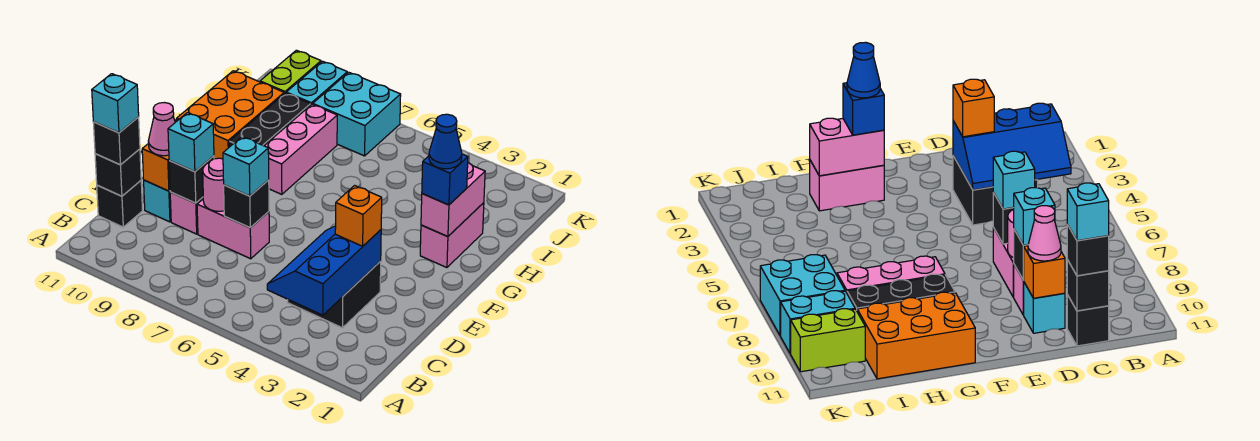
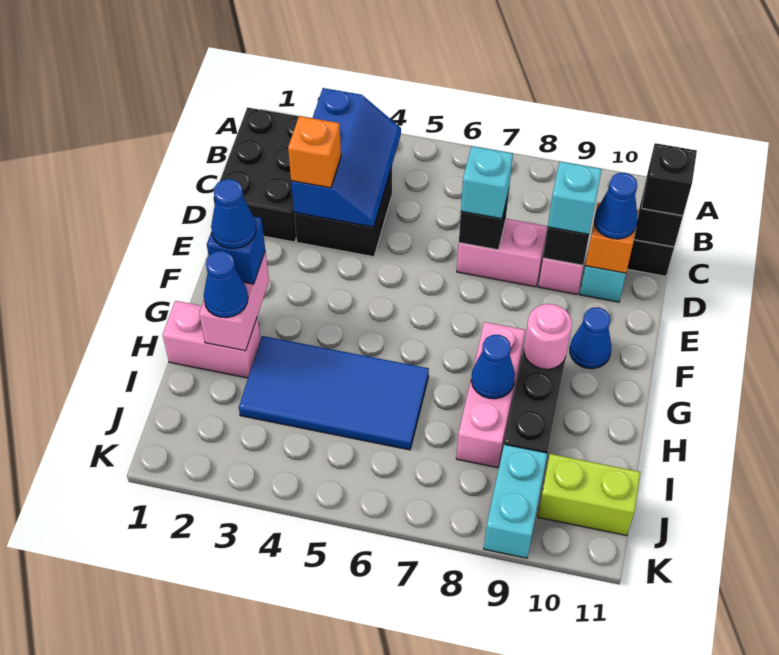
none -> black brick B1:D2 level 1
cyan brick C11 level 4 -> none
pink round brick D8 level 2 -> pink round brick G9 level 2
pink cone D10 level 3 -> blue cone D10 level 3
none -> blue cone F10 level 1
pink brick G2:H2 level 1 -> pink brick H1:H2 level 1
orange brick G10:I11 level 1 -> none
none -> blue cone H2 level 3
none -> blue tile H3:I6 level 1
none -> blue cone H8 level 2
cyan brick J7:K8 level 1 -> none
lime brick J10:K10 level 1 -> lime brick J10:J11 level 1

